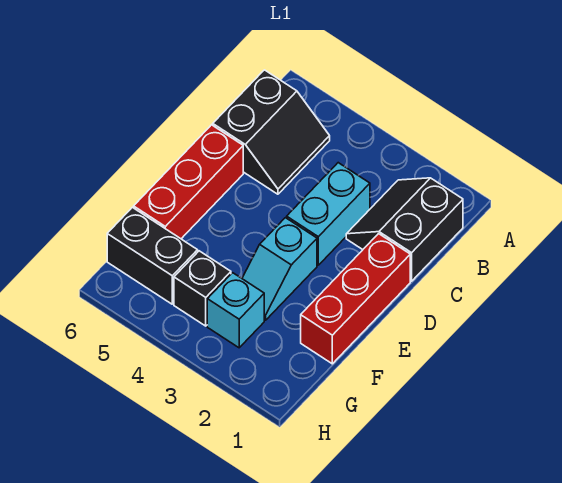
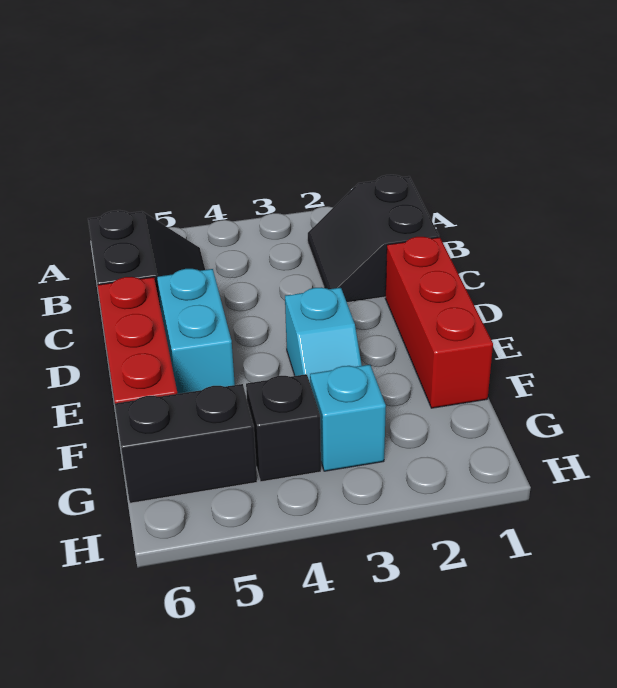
cyan brick C3:D3 level 1 -> cyan brick D5:E5 level 1

